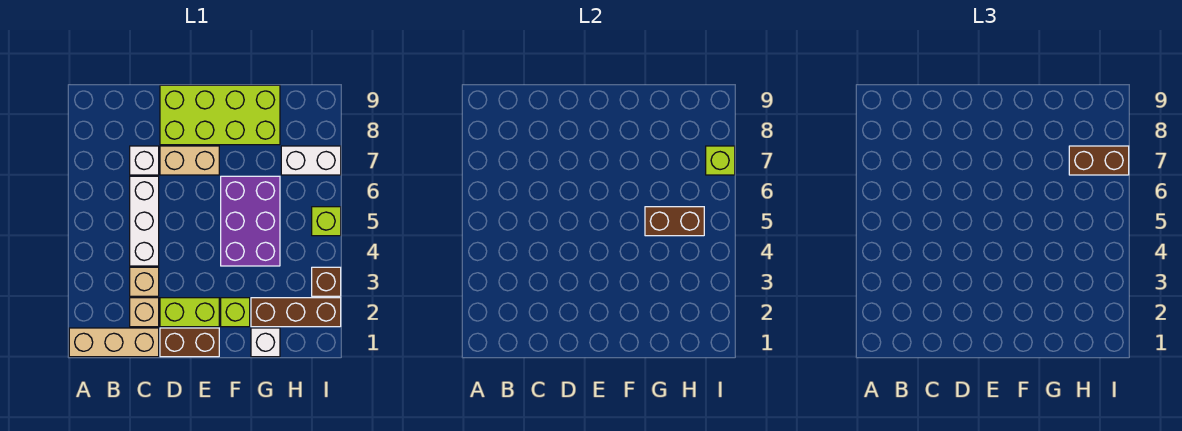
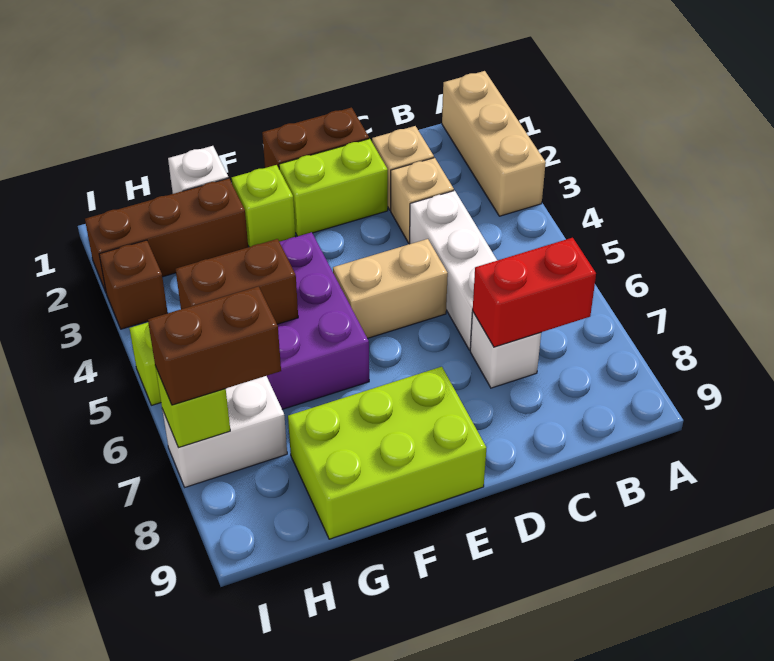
tan brick A1:C1 level 1 -> tan brick A1:A3 level 1
none -> red brick B7:C7 level 2
tan brick D7:E7 level 1 -> tan brick D5:E5 level 1
lime brick D8:G9 level 1 -> lime brick E8:G9 level 1

